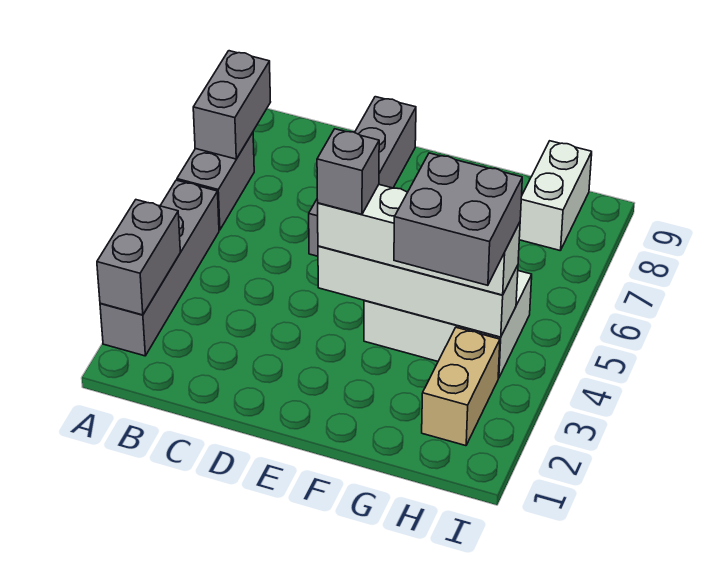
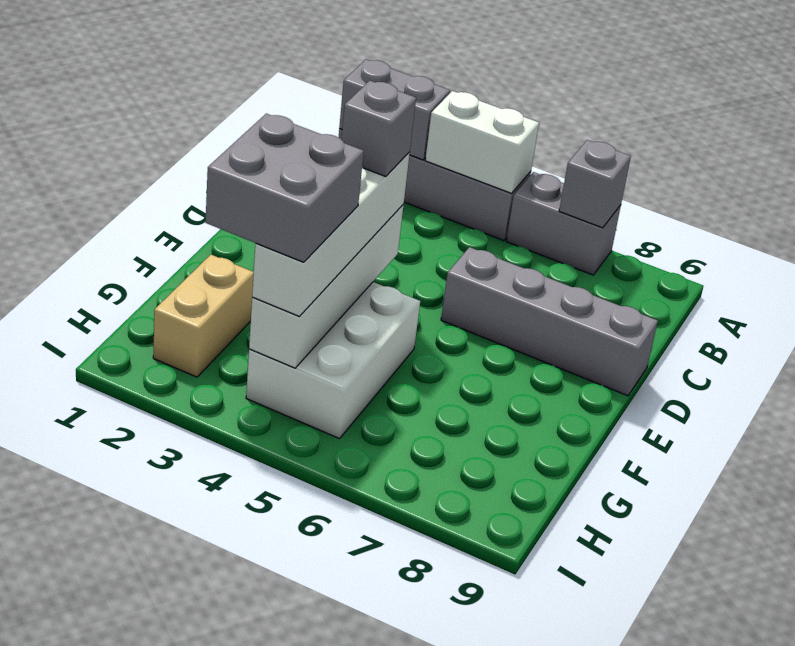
grey brick A7:A8 level 2 -> grey brick A7 level 2
tan brick H2:H3 level 1 -> tan brick G2:H2 level 1
white brick H8:H9 level 1 -> white brick A4:A5 level 2

